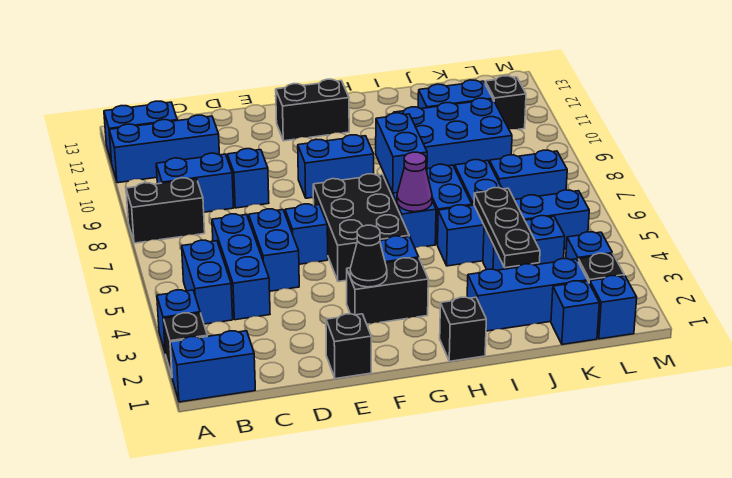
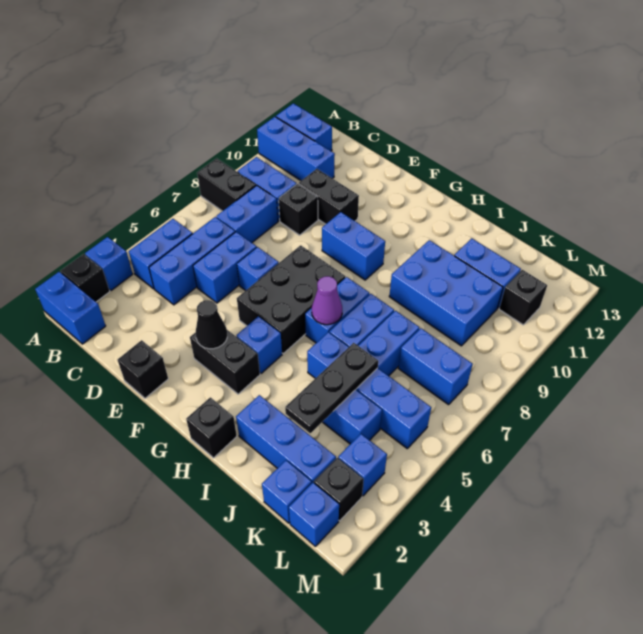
blue brick D9 level 1 -> black brick D9 level 1
black brick F12:G12 level 1 -> black brick D10:E10 level 1
blue brick H7:H8 level 2 -> blue brick C7:C8 level 1

